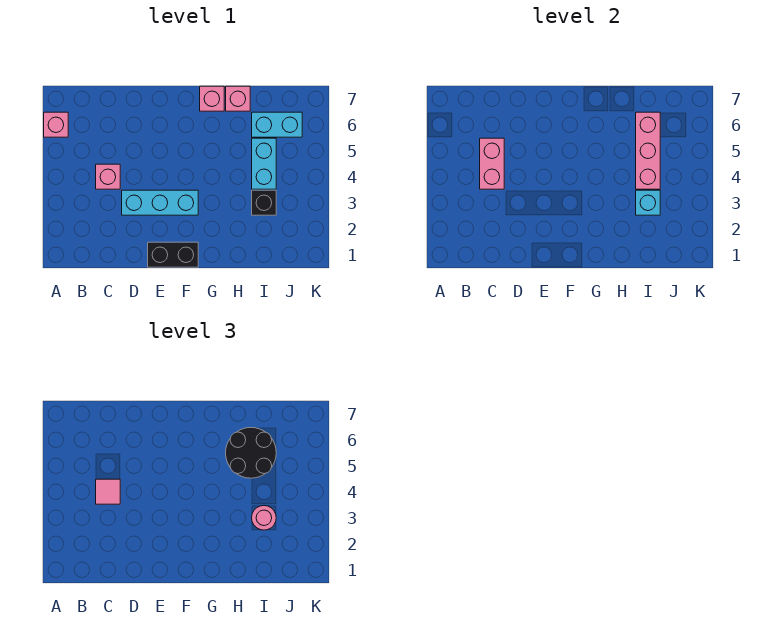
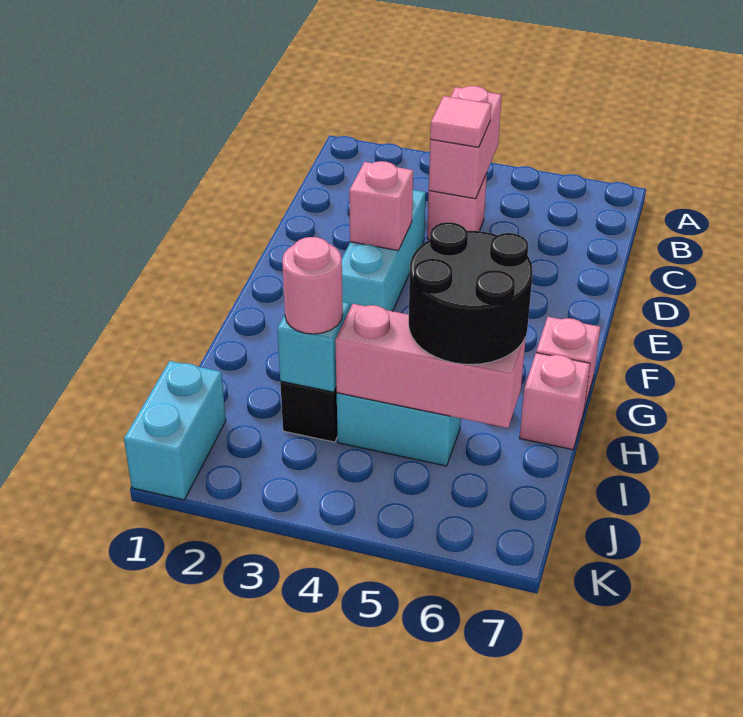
pink brick A6 level 1 -> pink brick E3 level 2
pink brick C4:C5 level 2 -> pink brick B4:C4 level 2
black brick E1:F1 level 1 -> none
cyan brick I6:J6 level 1 -> cyan brick J1:K1 level 1

